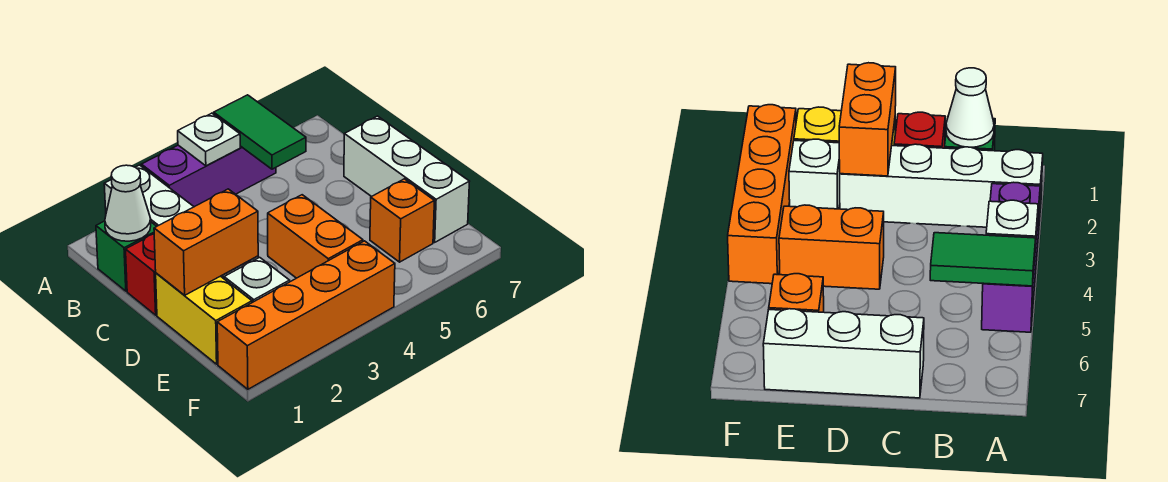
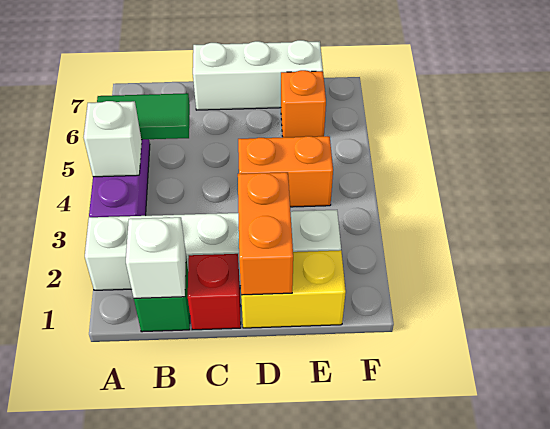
white plate A4 level 2 -> white brick A4 level 2
white cone B1 level 2 -> white brick B1 level 2
orange brick F1:F4 level 1 -> none

